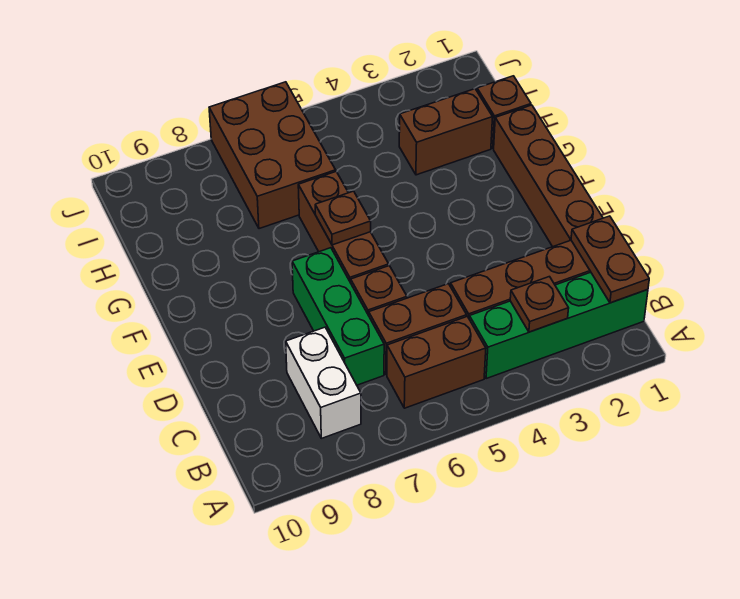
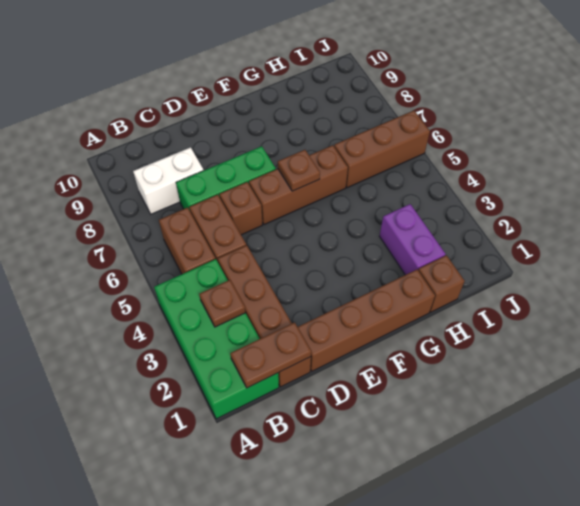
green brick B1:B4 level 1 -> green brick A1:B4 level 1
brown brick H2:H3 level 1 -> purple brick H2:H3 level 1
brown brick H6:J7 level 1 -> brown brick H6:J6 level 1

